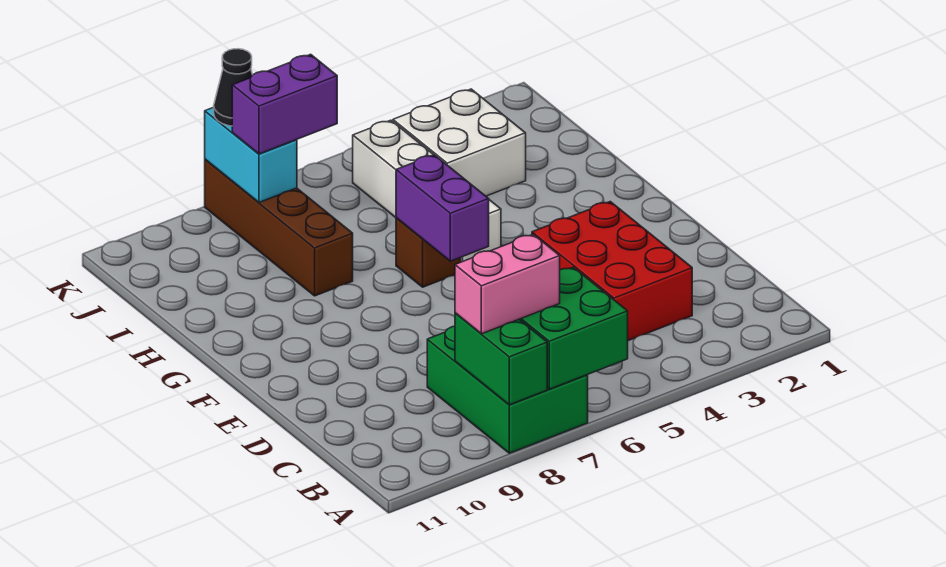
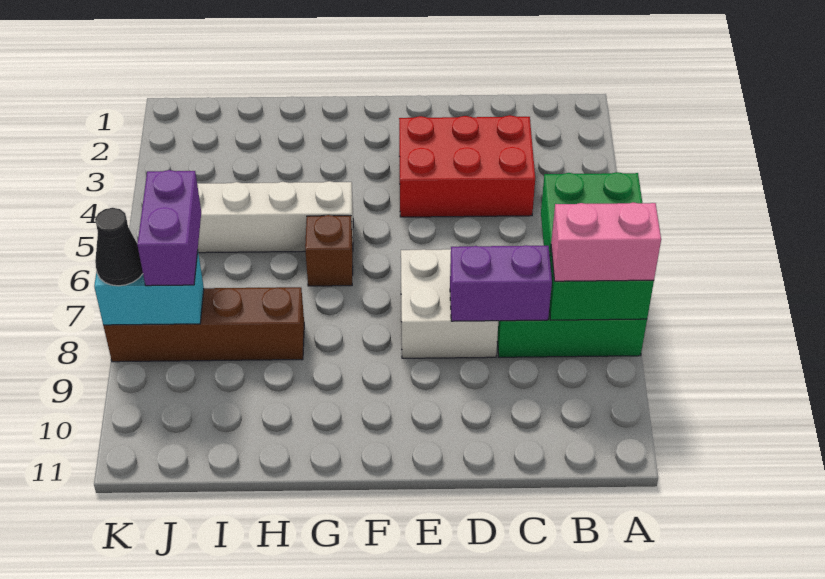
pink brick B7:B8 level 3 -> pink brick A8:B8 level 3
purple brick F6:G6 level 2 -> purple brick C8:D8 level 2
white brick I3:J4 level 1 -> white brick D7:E8 level 1

